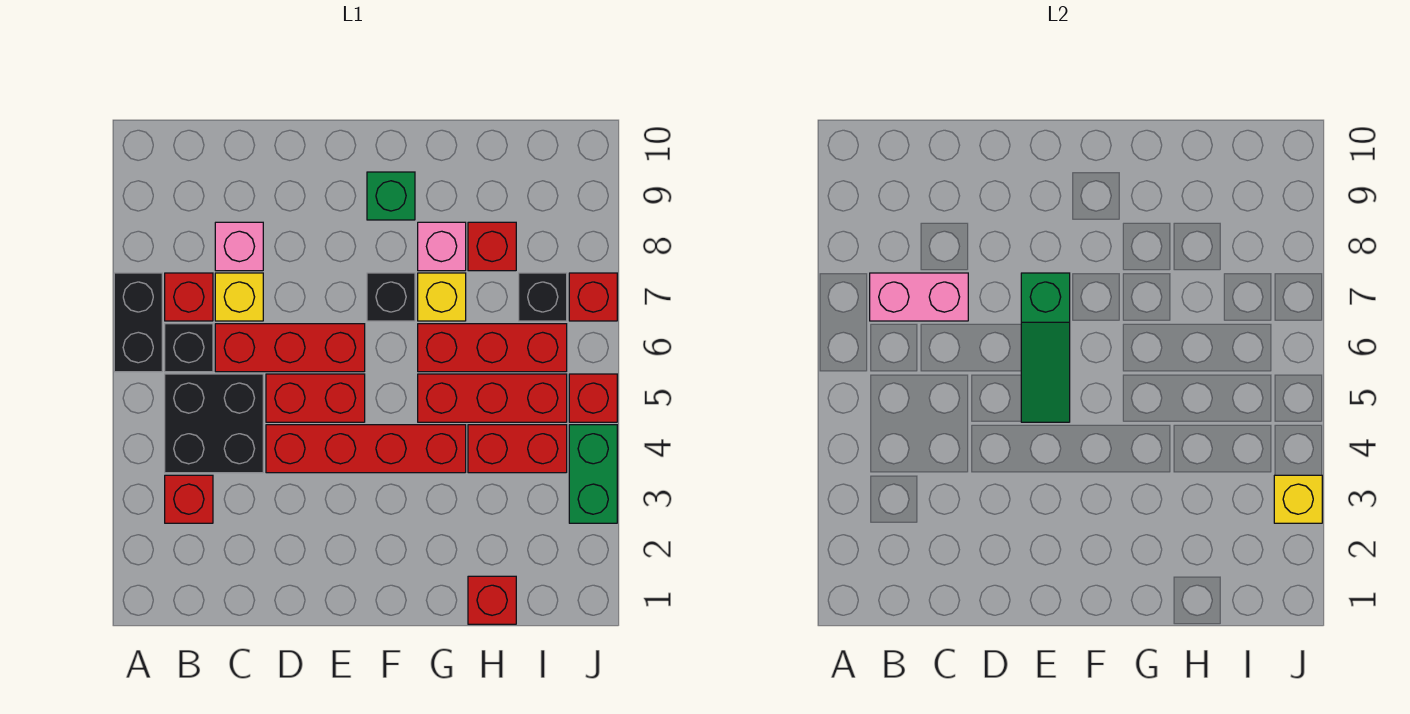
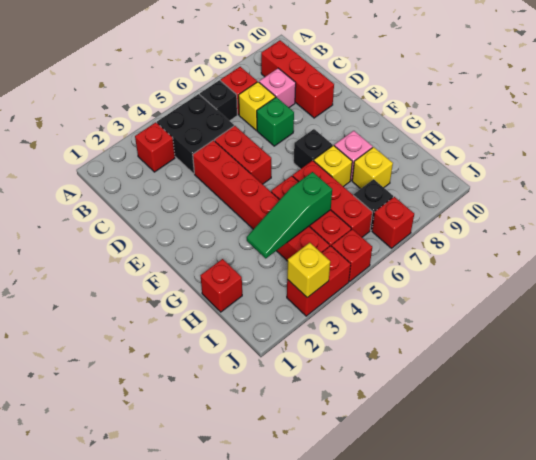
black brick A6:A7 level 1 -> none
pink brick B7:C7 level 2 -> none
red brick C6:E6 level 1 -> red brick B9:D9 level 1
green slope E5:E7 level 2 top 7 -> green slope H3:H5 level 2 top 5
green brick F9 level 1 -> green brick D7 level 1
red brick H8 level 1 -> yellow brick H8 level 1
green brick J3:J4 level 1 -> red brick J3:J4 level 1

